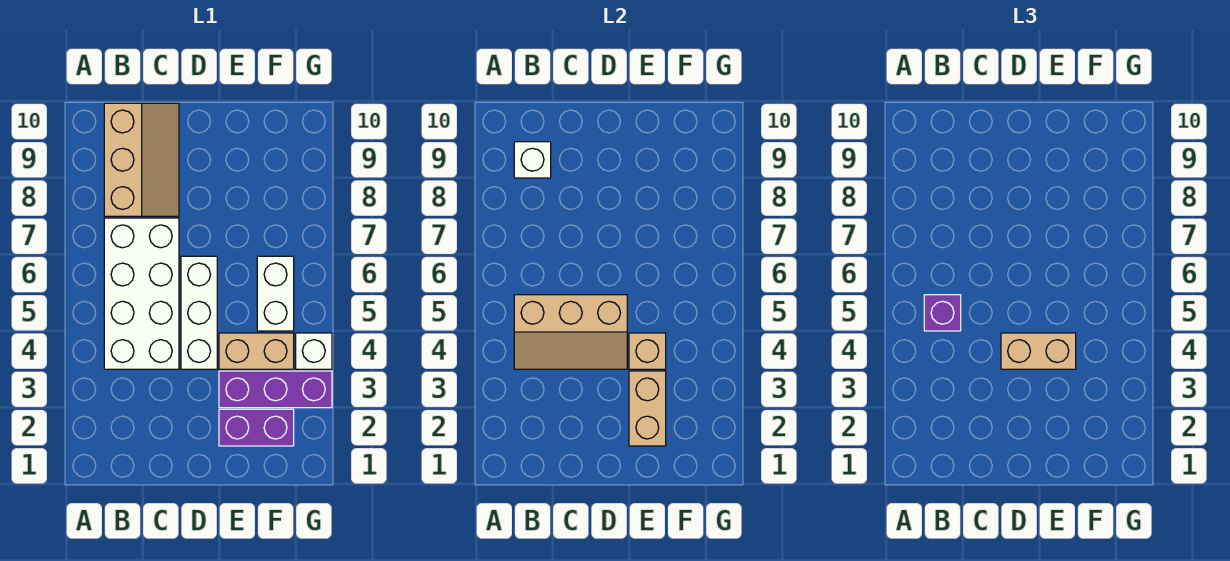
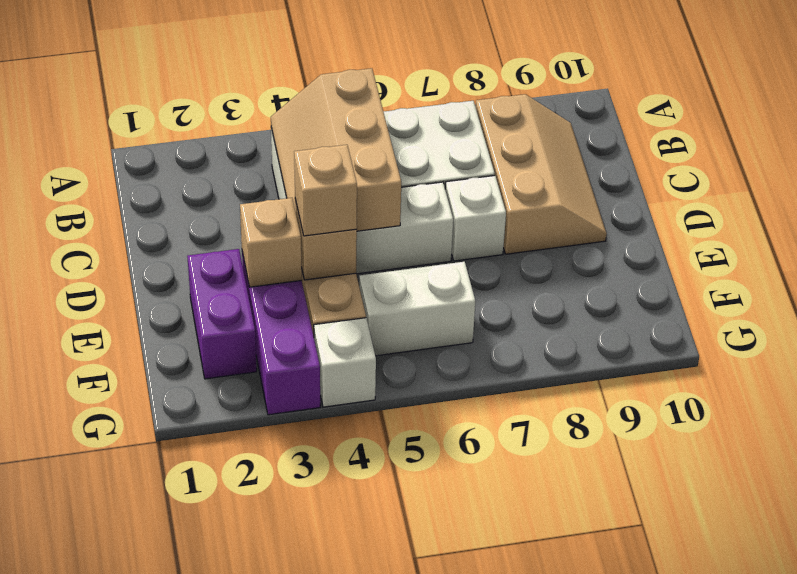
purple brick B5 level 3 -> none
tan slope B8:C10 level 1 top B -> tan slope B8:D9 level 1 top 8
white brick B9 level 2 -> white brick D7 level 1
tan brick D4:E4 level 3 -> tan brick E4 level 3
tan brick E2:E3 level 2 -> tan brick E3 level 2

